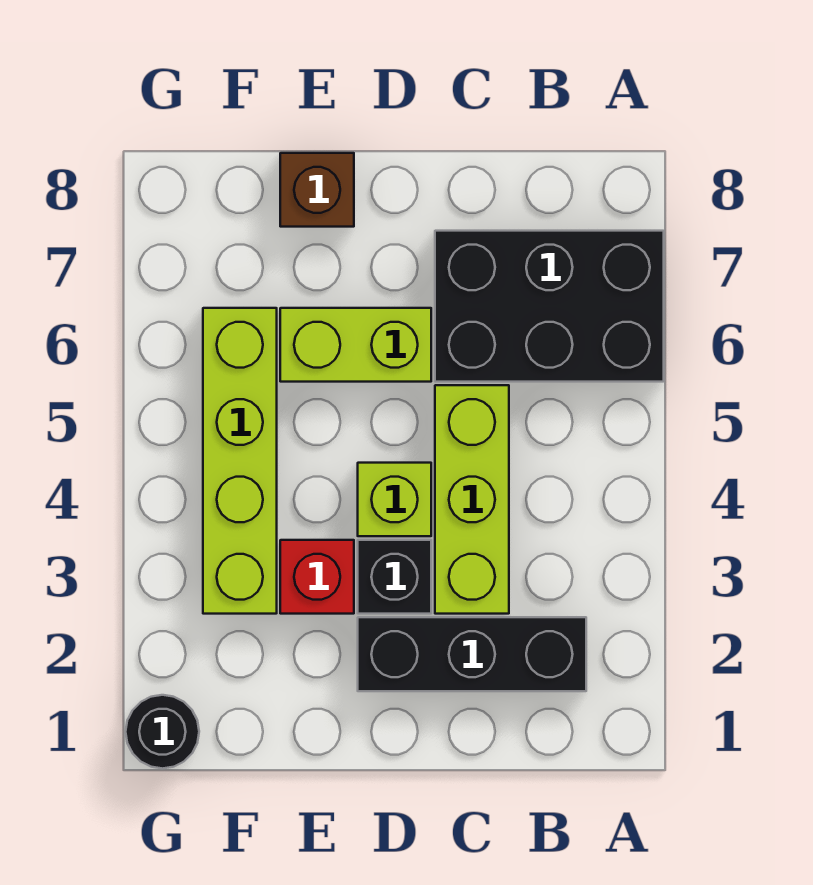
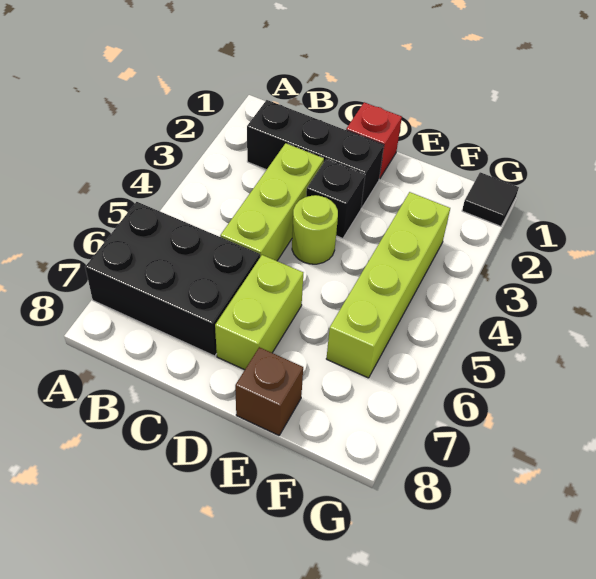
lime brick D4 level 1 -> lime round brick D4 level 1
lime brick D6:E6 level 1 -> lime brick D6:D7 level 1
red brick E3 level 1 -> red brick D1 level 1
black round brick G1 level 1 -> black tile G1 level 1

